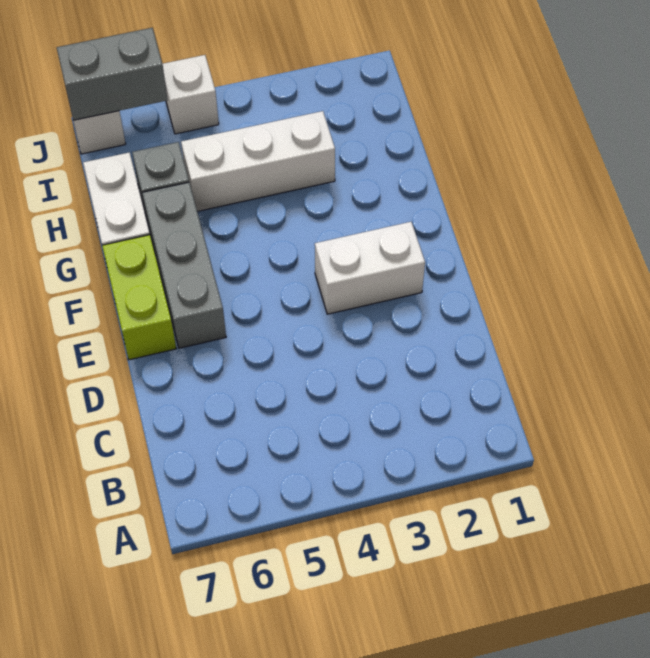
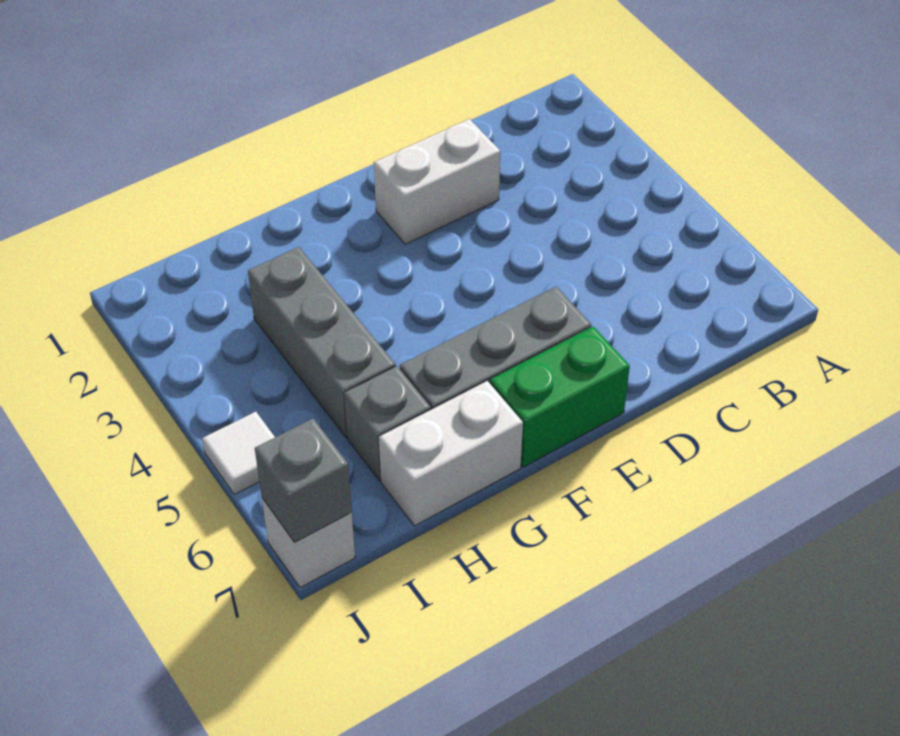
white brick E2:E3 level 1 -> white brick D2:E2 level 1
lime brick E7:F7 level 1 -> green brick E7:F7 level 1
white brick H3:H5 level 1 -> grey brick H3:H5 level 1
white brick J5 level 1 -> white tile J5 level 1
grey brick J6:J7 level 2 -> grey brick J7 level 2

